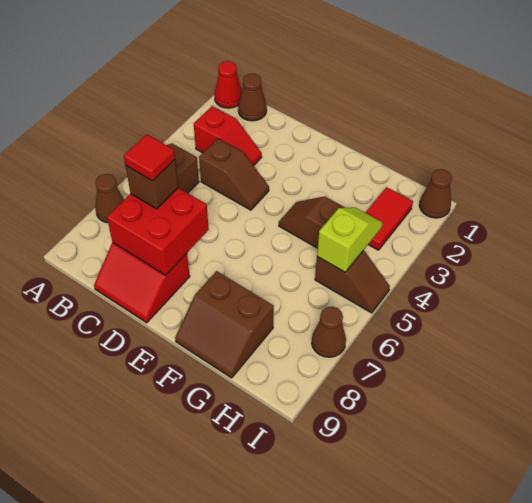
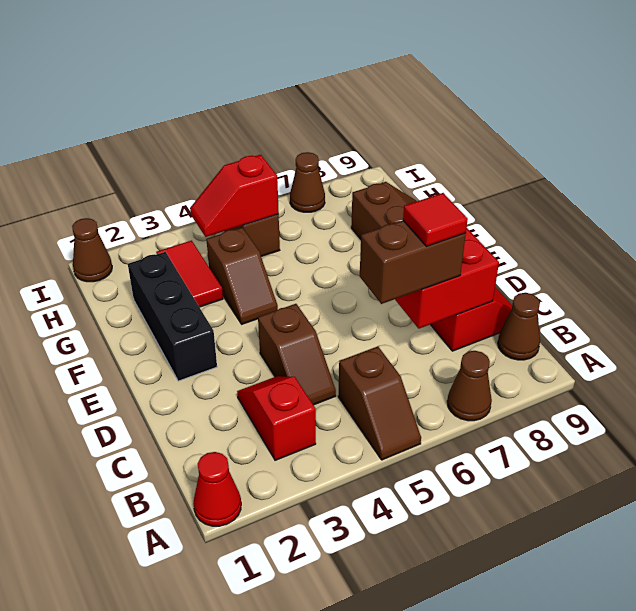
brown cone B1 level 1 -> brown cone B9 level 1
brown slope C4:D4 level 1 top C -> brown slope C4:D4 level 1 top D
brown brick C7 level 3 -> brown brick C6:C7 level 3
none -> black brick E2:G2 level 1
red tile H2:H3 level 1 -> red tile G3:H3 level 1
lime slope H4:H5 level 2 top 5 -> red slope H4:H5 level 2 top 5

